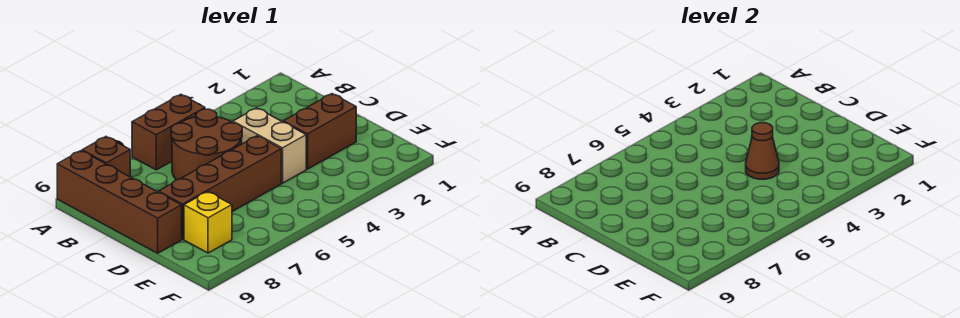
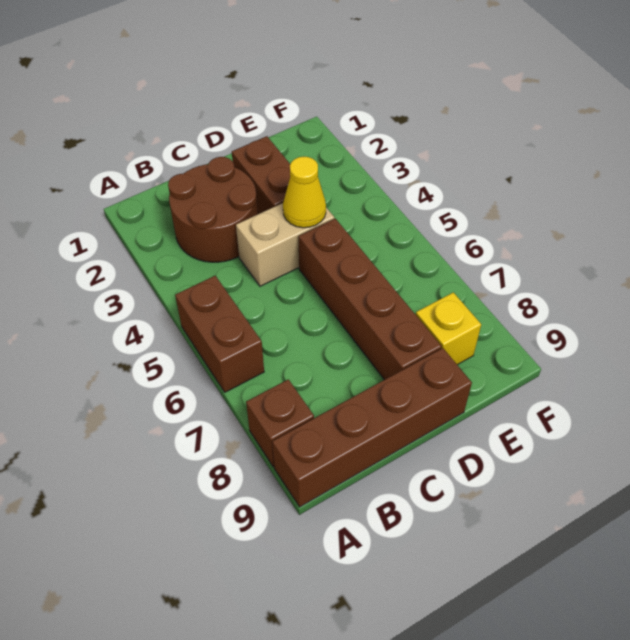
brown round brick B5:C6 level 1 -> brown round brick B2:C3 level 1
brown cone D4 level 2 -> yellow cone D4 level 2

